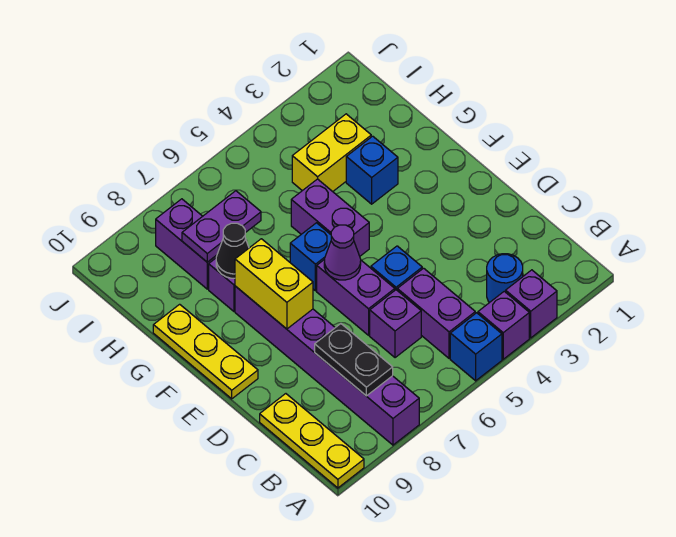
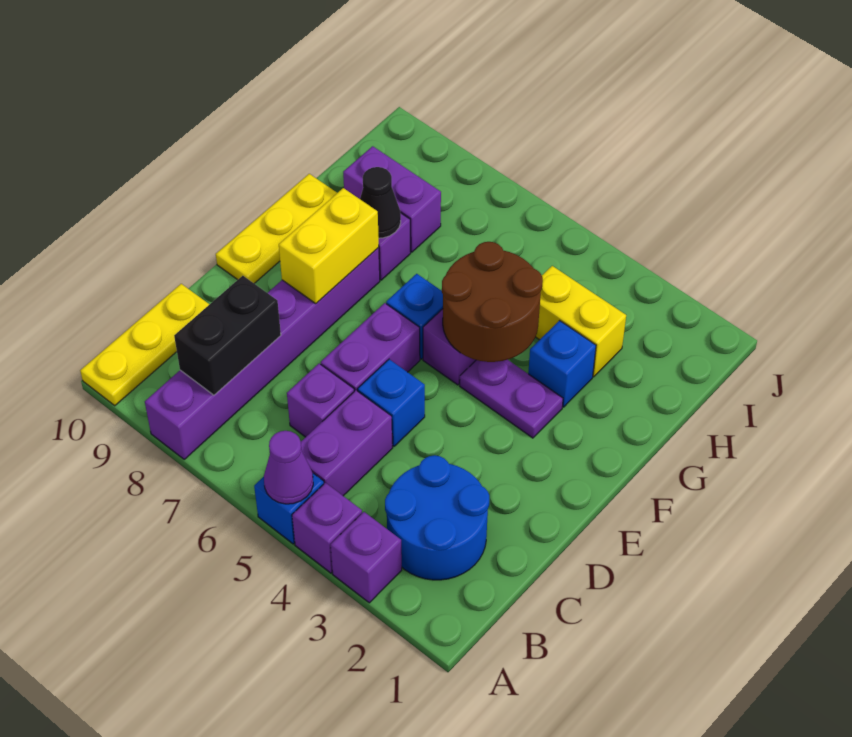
blue round brick B3 level 1 -> blue round brick B2:C3 level 1
black plate B8:C8 level 2 -> black brick B8:C8 level 2
purple cone E6 level 2 -> purple cone A5 level 2
none -> brown round brick F4:G5 level 2
purple plate H7:H8 level 2 -> purple plate F3:F4 level 1
purple brick H8:I8 level 1 -> purple brick H8:H9 level 1

